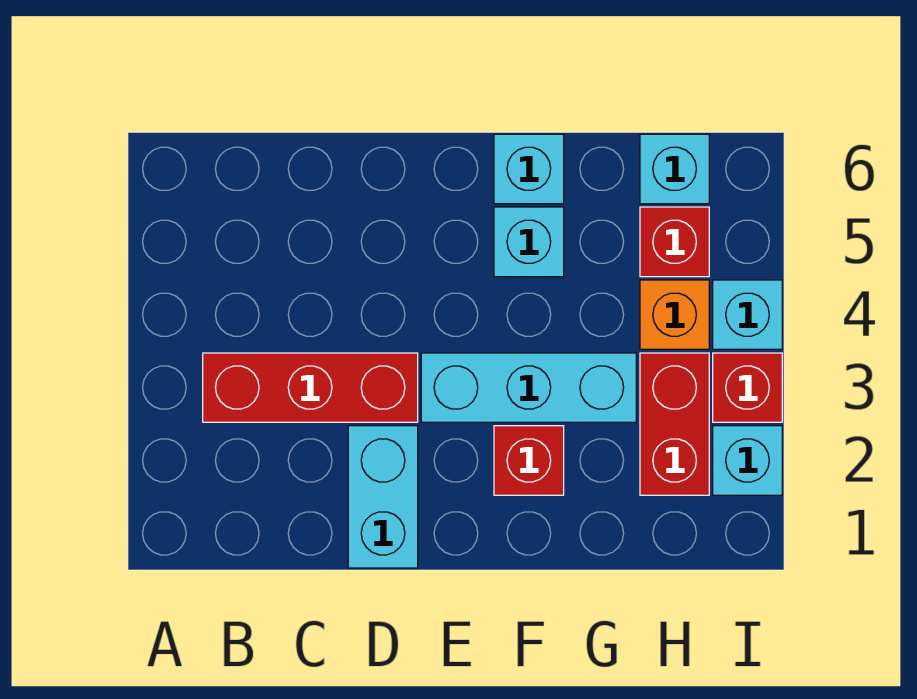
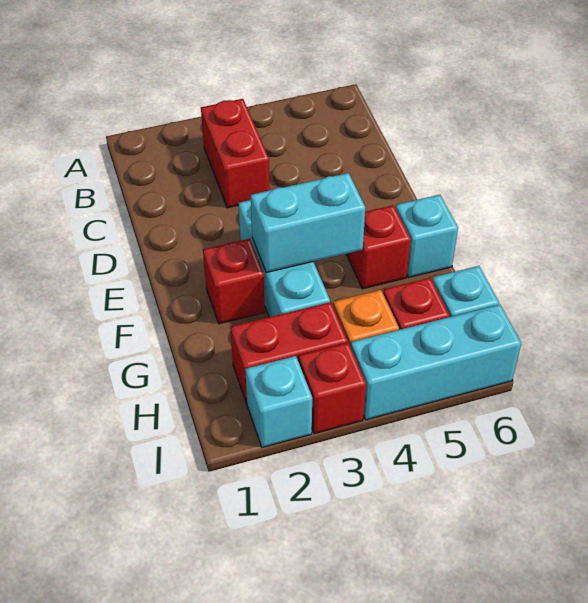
red brick B3:D3 level 1 -> red brick B3:C3 level 1
cyan brick D1:D2 level 1 -> cyan brick F3:F4 level 2
cyan brick F5 level 1 -> red brick F5 level 1
cyan brick I4 level 1 -> cyan brick I4:I6 level 1

